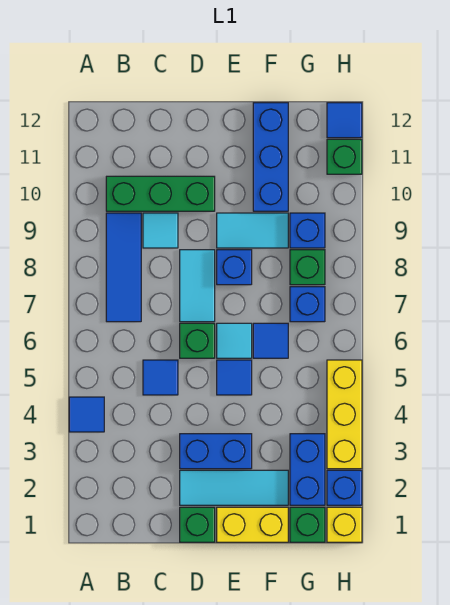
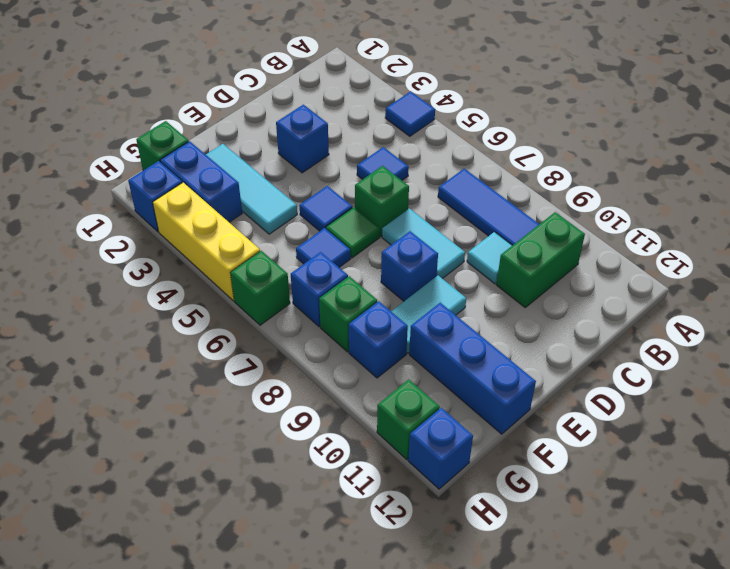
green brick B10:D10 level 1 -> green brick B10:C10 level 1
green brick D1 level 1 -> green brick H6 level 1
cyan tile D2:F2 level 1 -> cyan tile F2:F4 level 1
blue brick D3:E3 level 1 -> blue brick D3 level 1
yellow brick E1:F1 level 1 -> none
cyan tile E6 level 1 -> green tile E6 level 1
yellow brick H1 level 1 -> none
blue tile H12 level 1 -> blue brick H12 level 1

